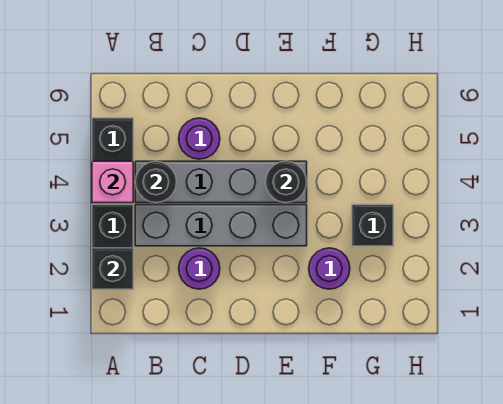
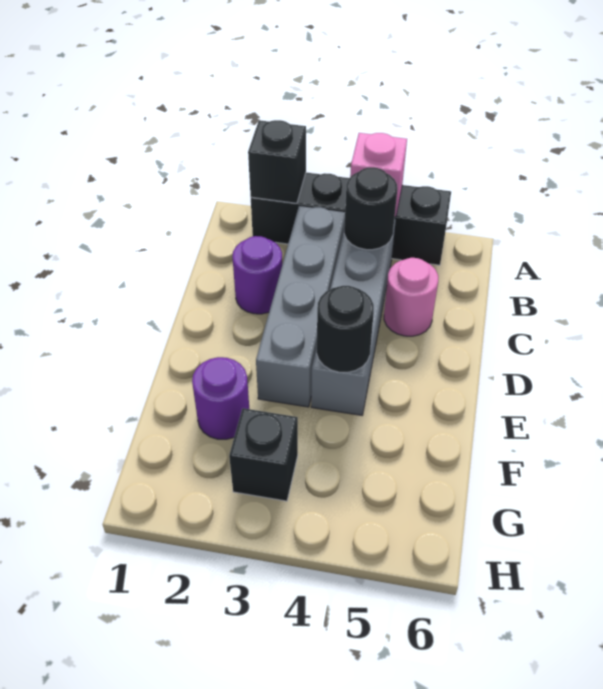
purple round brick C5 level 1 -> pink round brick C5 level 1

